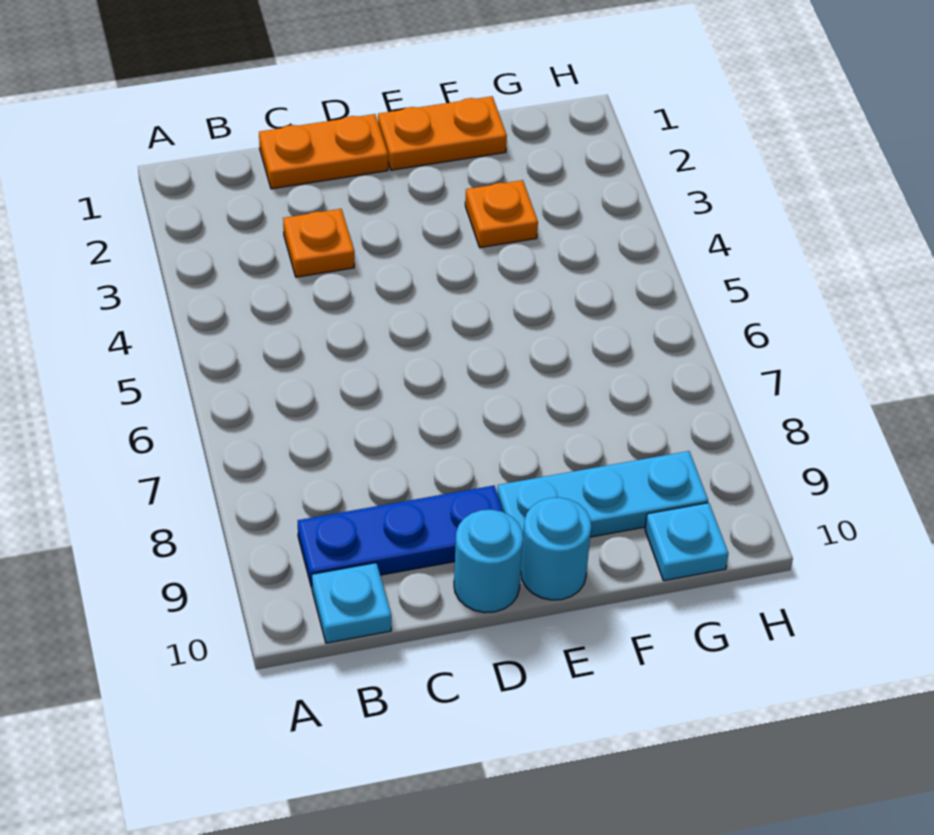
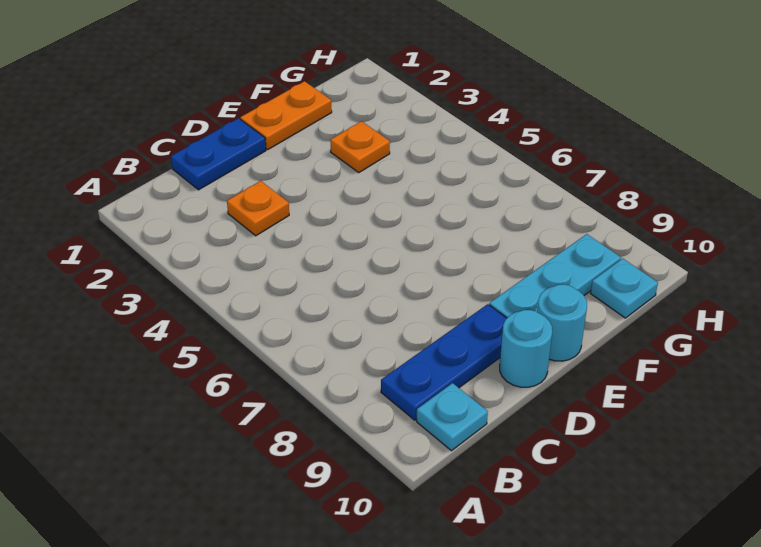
orange plate C1:D1 level 1 -> blue plate C1:D1 level 1

